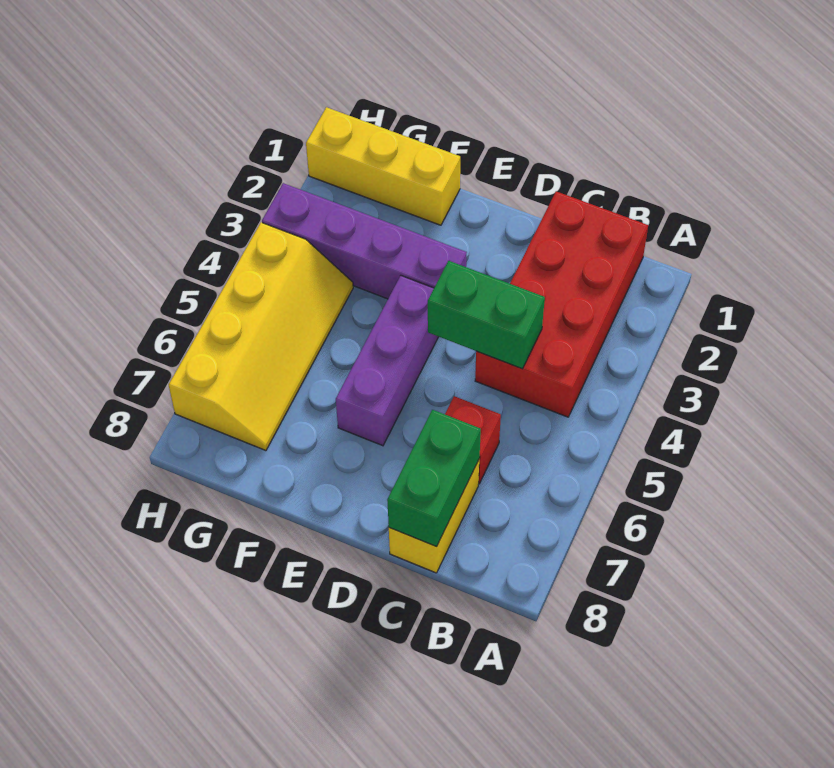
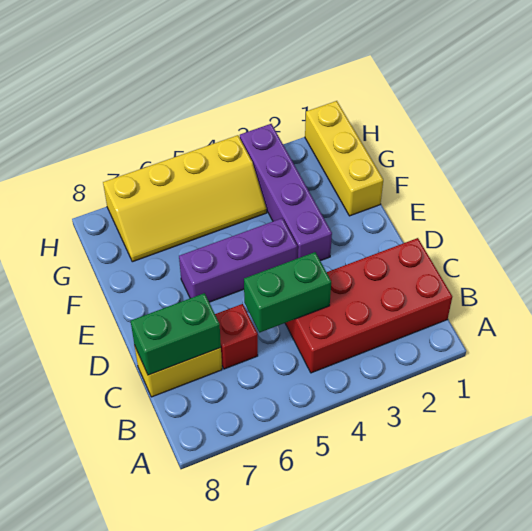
green brick C4:D4 level 2 -> green brick C4:C5 level 2

